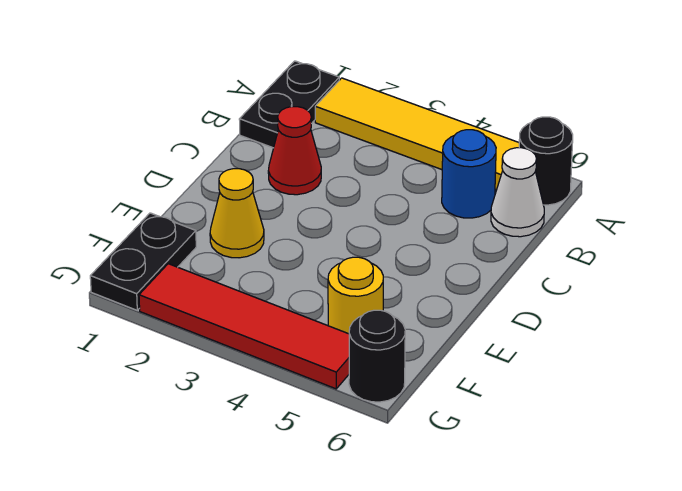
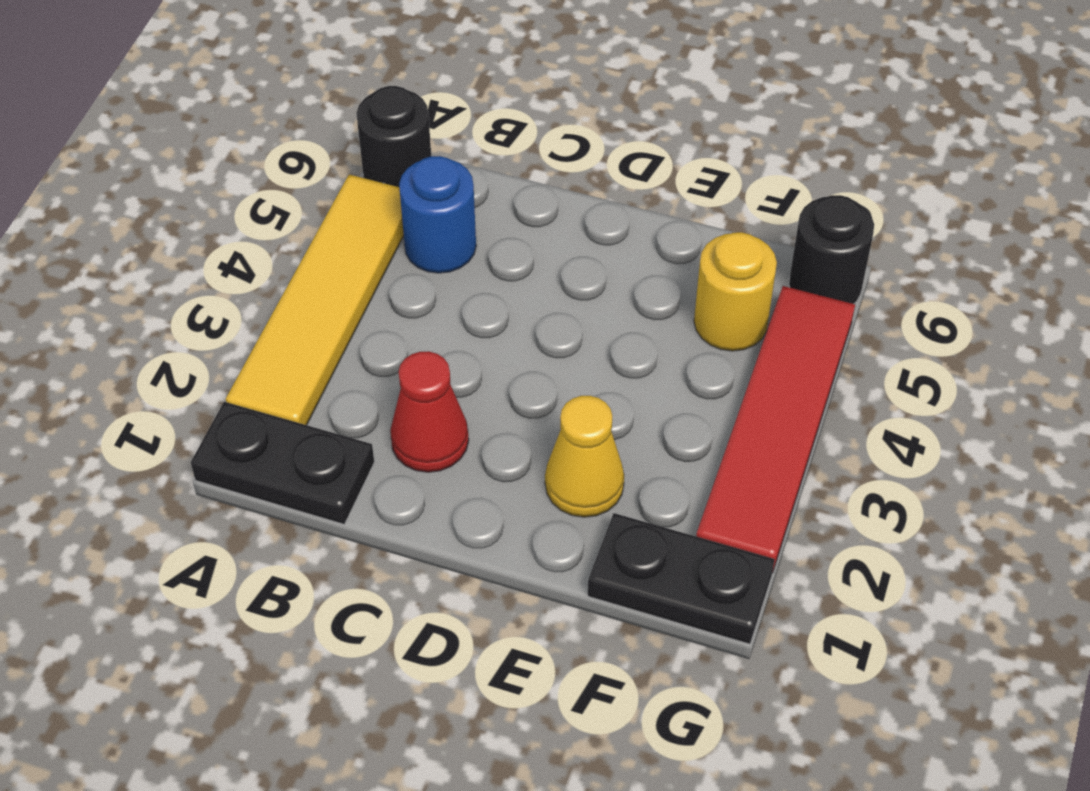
white cone B6 level 1 -> none

